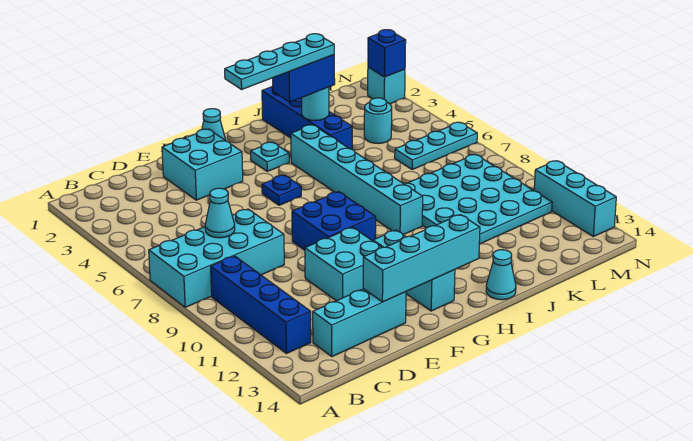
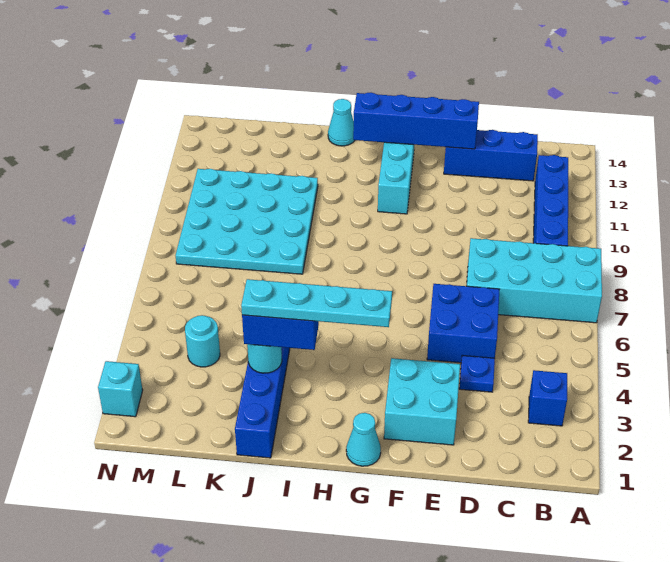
cyan cone C7 level 2 -> none
cyan brick C13:E13 level 1 -> blue brick C13:E13 level 1
cyan brick E10:F11 level 1 -> none
cyan brick E13:H13 level 2 -> blue brick E13:H13 level 2
blue brick F8:G9 level 1 -> blue brick D5:E6 level 1
blue plate G5 level 1 -> blue plate D4 level 1
cyan plate H3 level 1 -> none
cyan brick I4:I9 level 1 -> none
cyan plate L6:N6 level 1 -> none
blue brick N2 level 2 -> blue brick B3 level 1
cyan brick N11:N13 level 1 -> none

